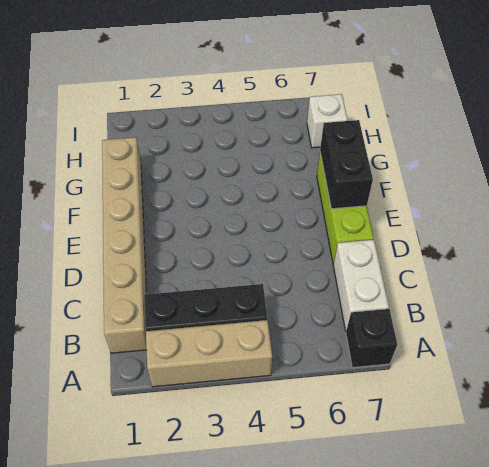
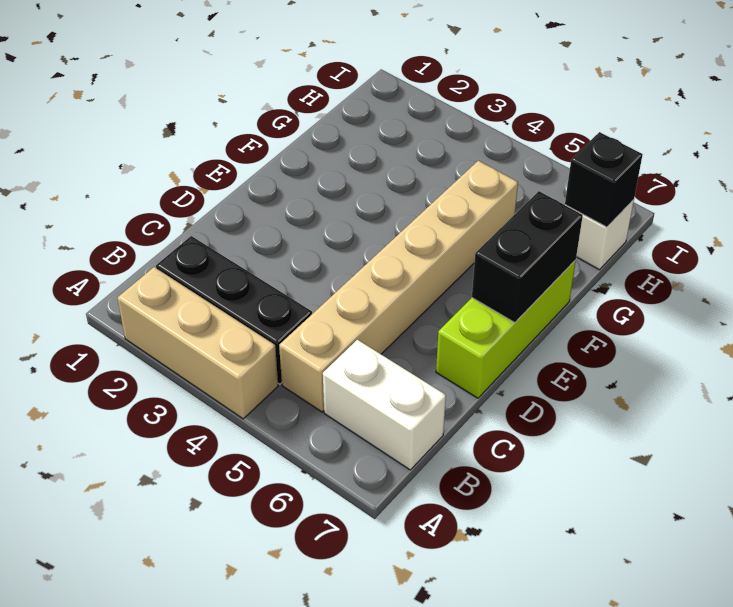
black brick A7 level 1 -> black brick H7 level 2
tan brick B1:G1 level 1 -> tan brick B5:G5 level 1
white brick B7:C7 level 1 -> white brick B6:B7 level 1

